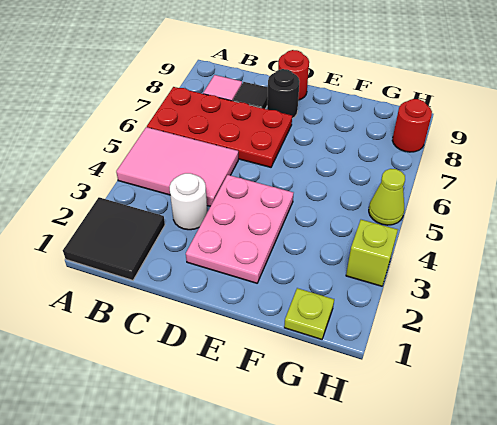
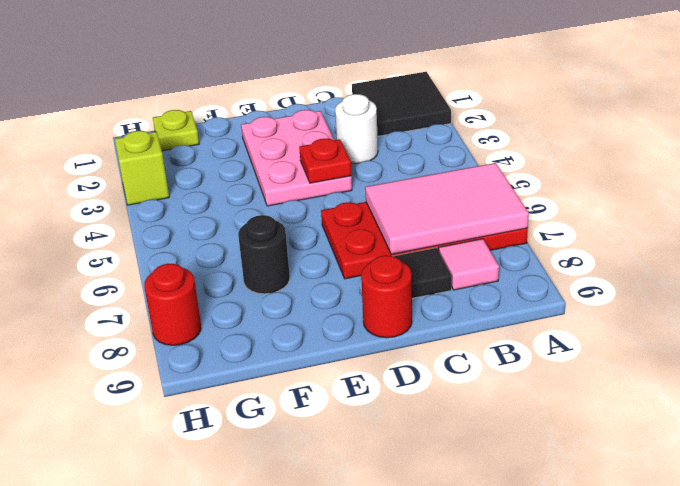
pink tile A4:C5 level 1 -> pink tile A6:C7 level 2
none -> red plate D4 level 2
black round brick D8 level 1 -> black round brick F7 level 1
lime cone H5 level 1 -> none

